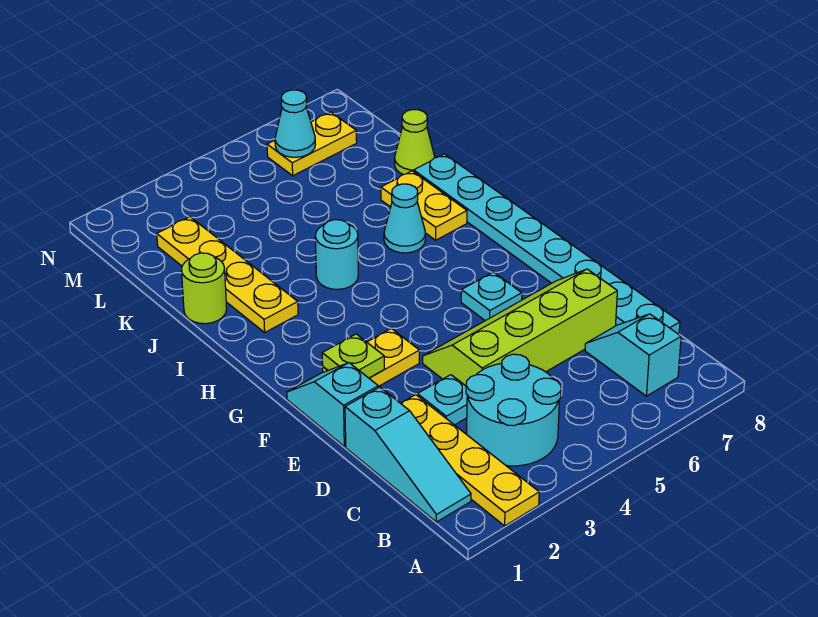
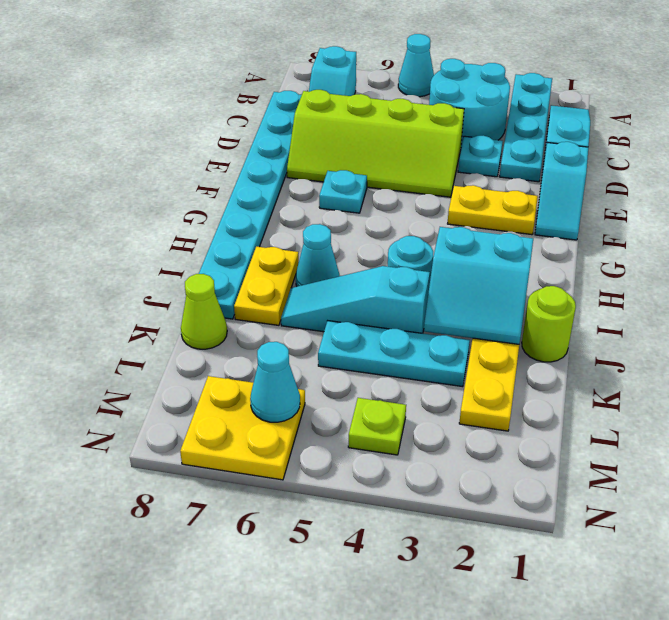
yellow plate A2:D2 level 1 -> cyan plate A2:D2 level 1
none -> cyan cone A5 level 1
lime plate F2 level 2 -> lime plate M4 level 1
none -> cyan slope I2:J3 level 2 top I
none -> cyan slope J4:J6 level 1 top 4
none -> cyan plate K3:K5 level 1
yellow plate M6:M7 level 1 -> yellow plate M6:N7 level 1

